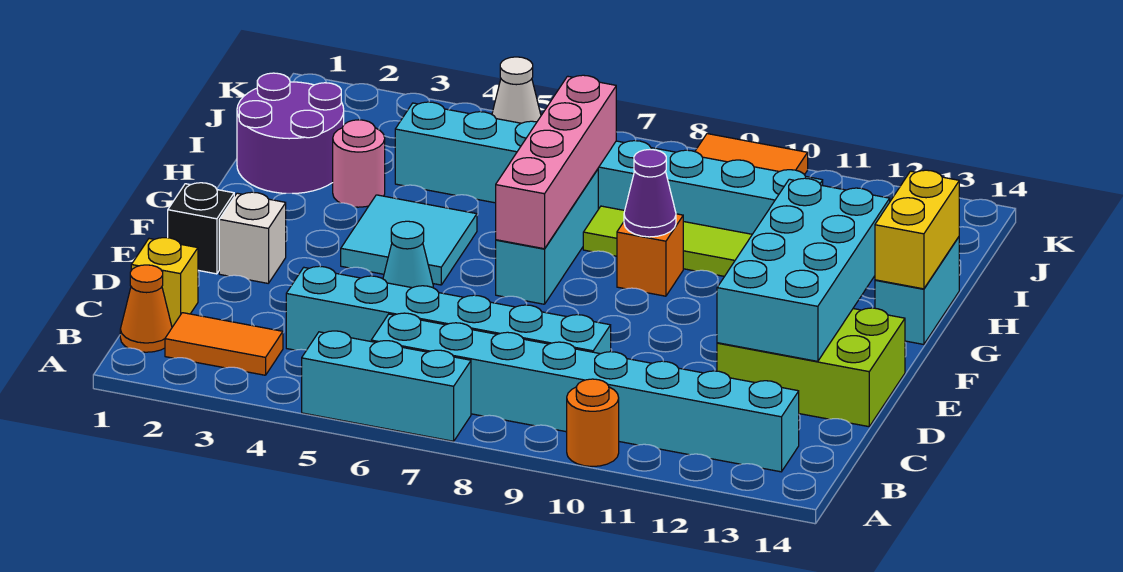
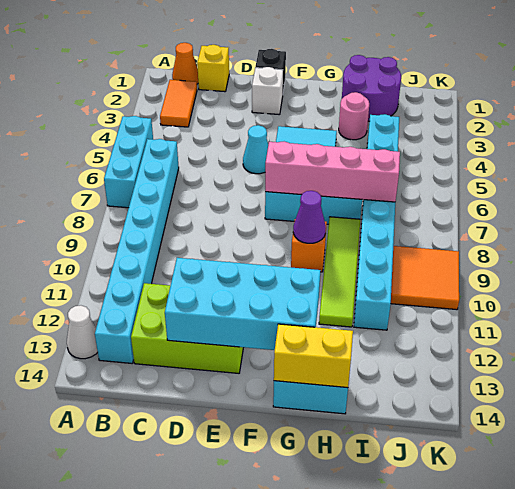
orange round brick A10 level 1 -> none
cyan brick C4:C9 level 1 -> none
lime brick D12:E14 level 1 -> lime brick C12:E13 level 1
white cone K5 level 1 -> white cone A13 level 1

